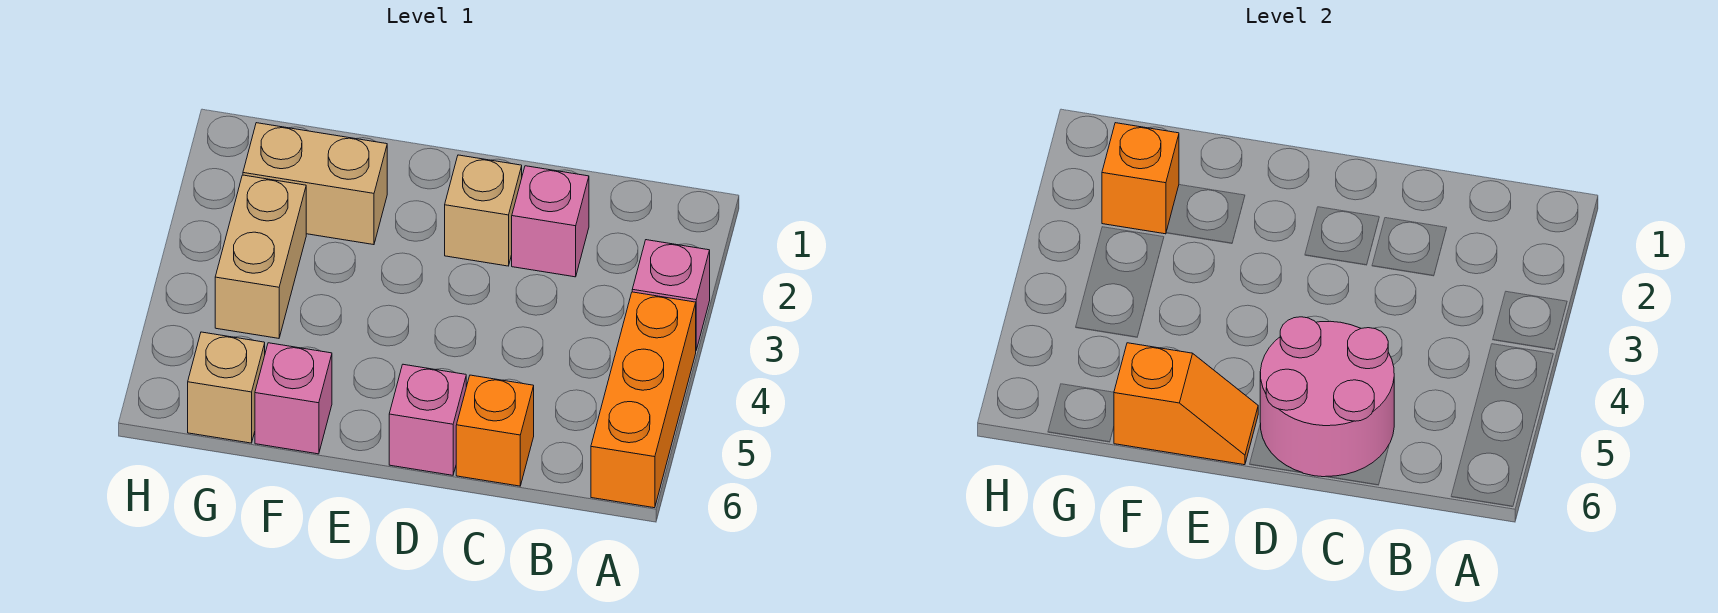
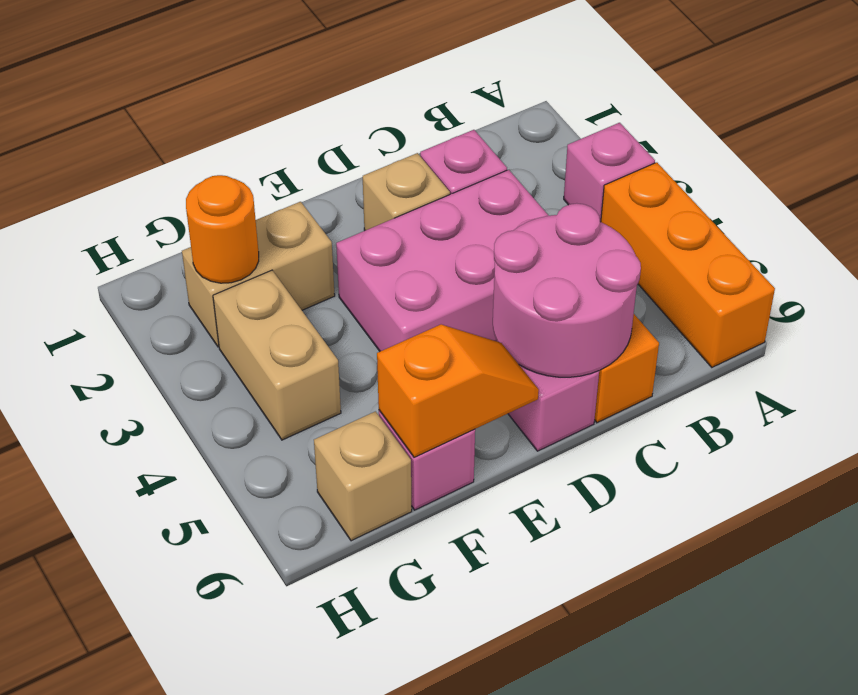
none -> pink brick C3:E4 level 1
orange brick G2 level 2 -> orange round brick G2 level 2

